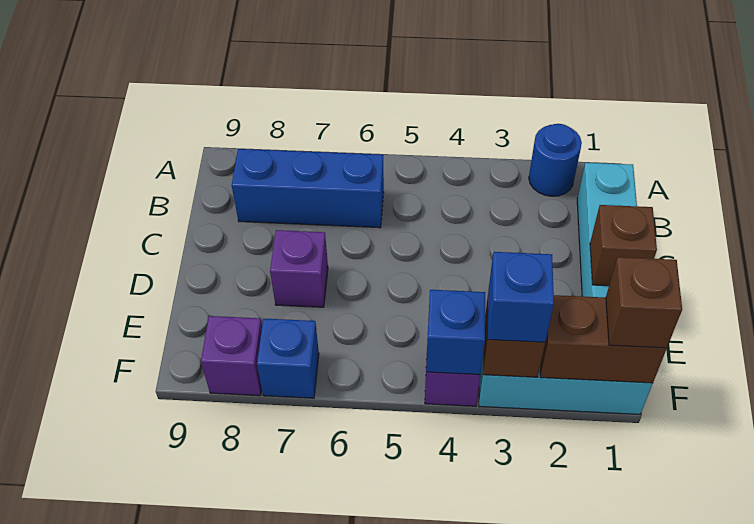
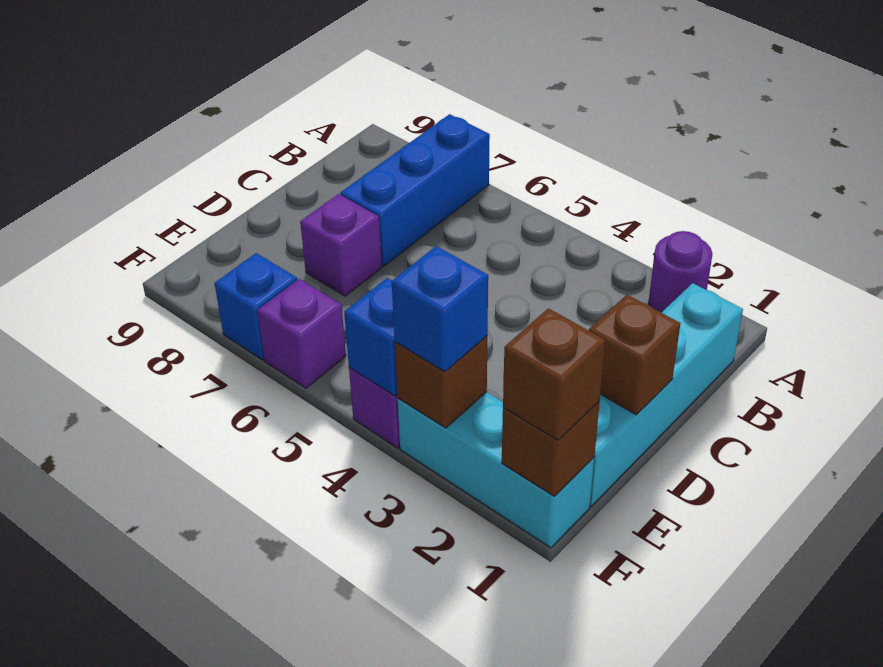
blue round brick A2 level 1 -> purple round brick A2 level 1
blue brick B6:B8 level 1 -> blue brick A7:C7 level 1
brown brick F1:F2 level 2 -> brown brick F1 level 2
purple brick F8 level 1 -> purple brick F6 level 1

